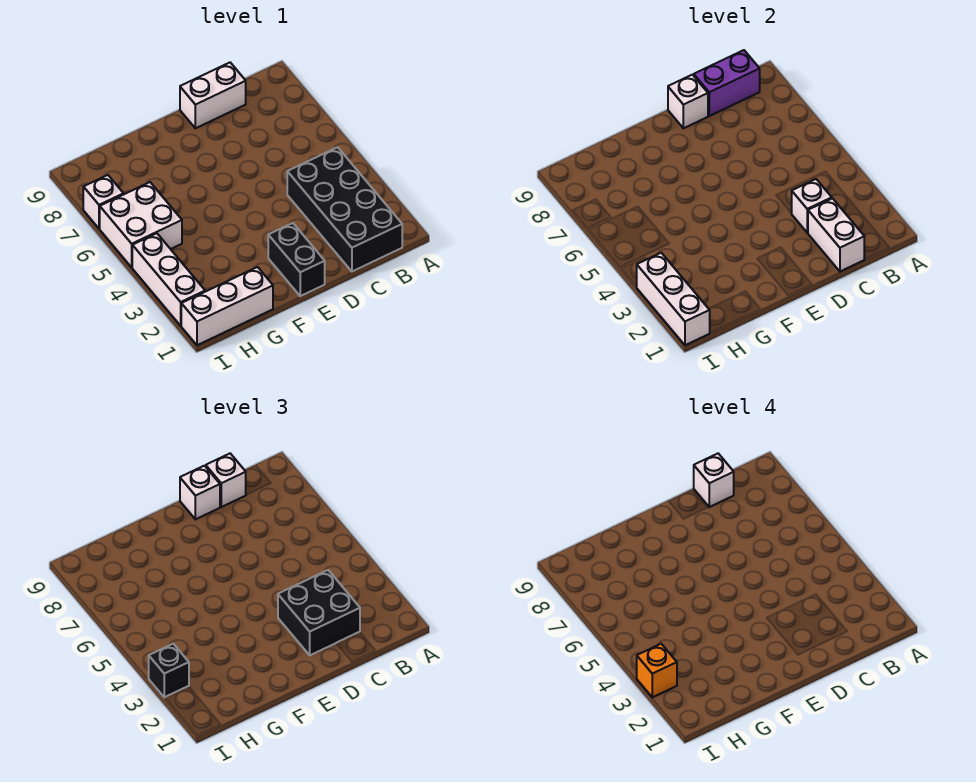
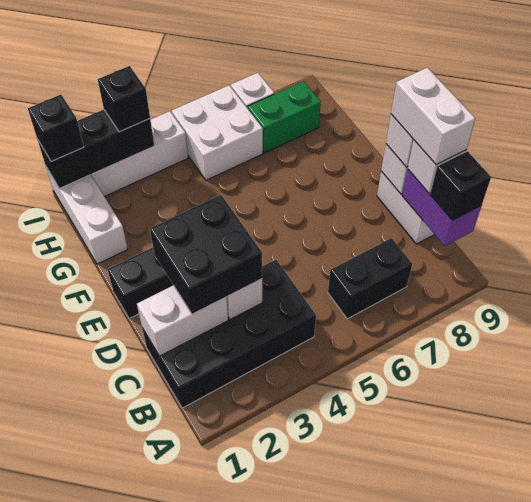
none -> black brick B6:B7 level 1
none -> black brick B9 level 3
white brick C9 level 4 -> white brick C9:D9 level 4
none -> green brick H7:H8 level 1
white brick I1:I3 level 2 -> black brick I1:I3 level 2
none -> black brick I1 level 3
orange brick I3 level 4 -> none

